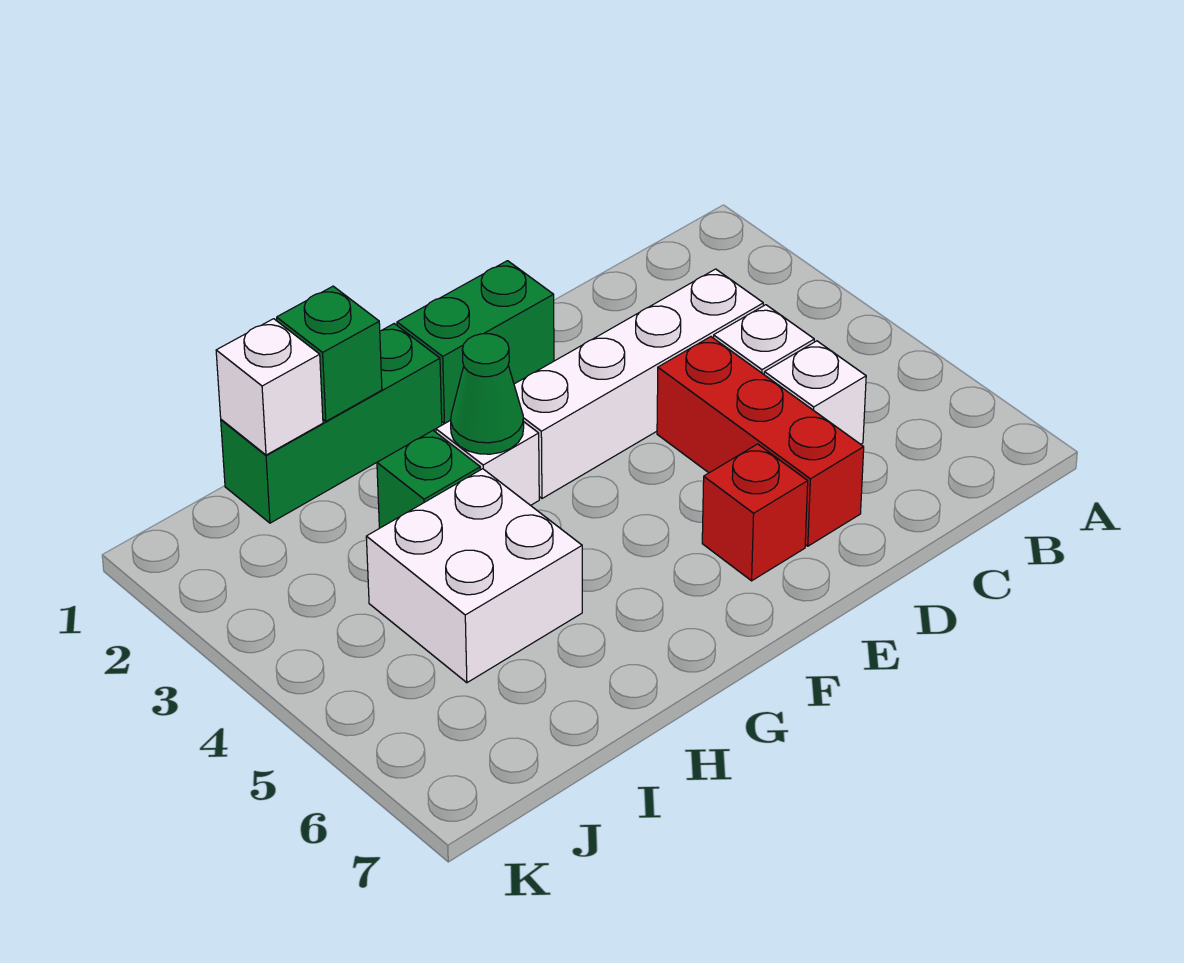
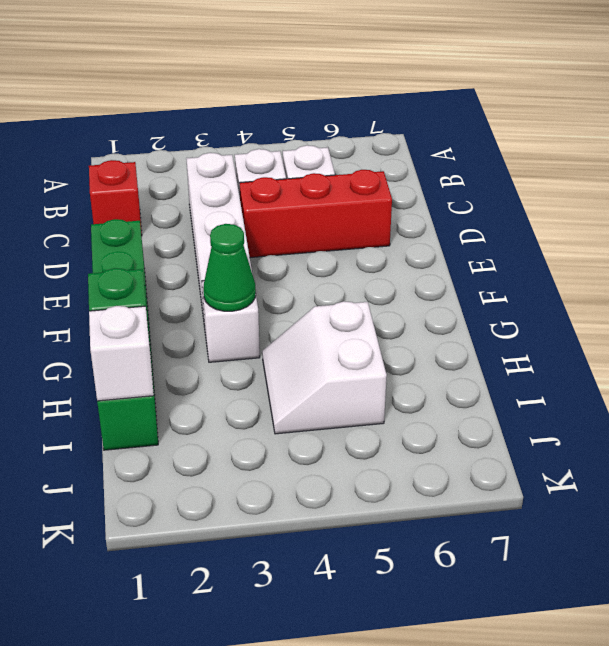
red brick E6 level 1 -> red brick C1 level 1
green brick H3 level 1 -> none
white brick H4:I5 level 1 -> white slope H4:I5 level 1 top 5

